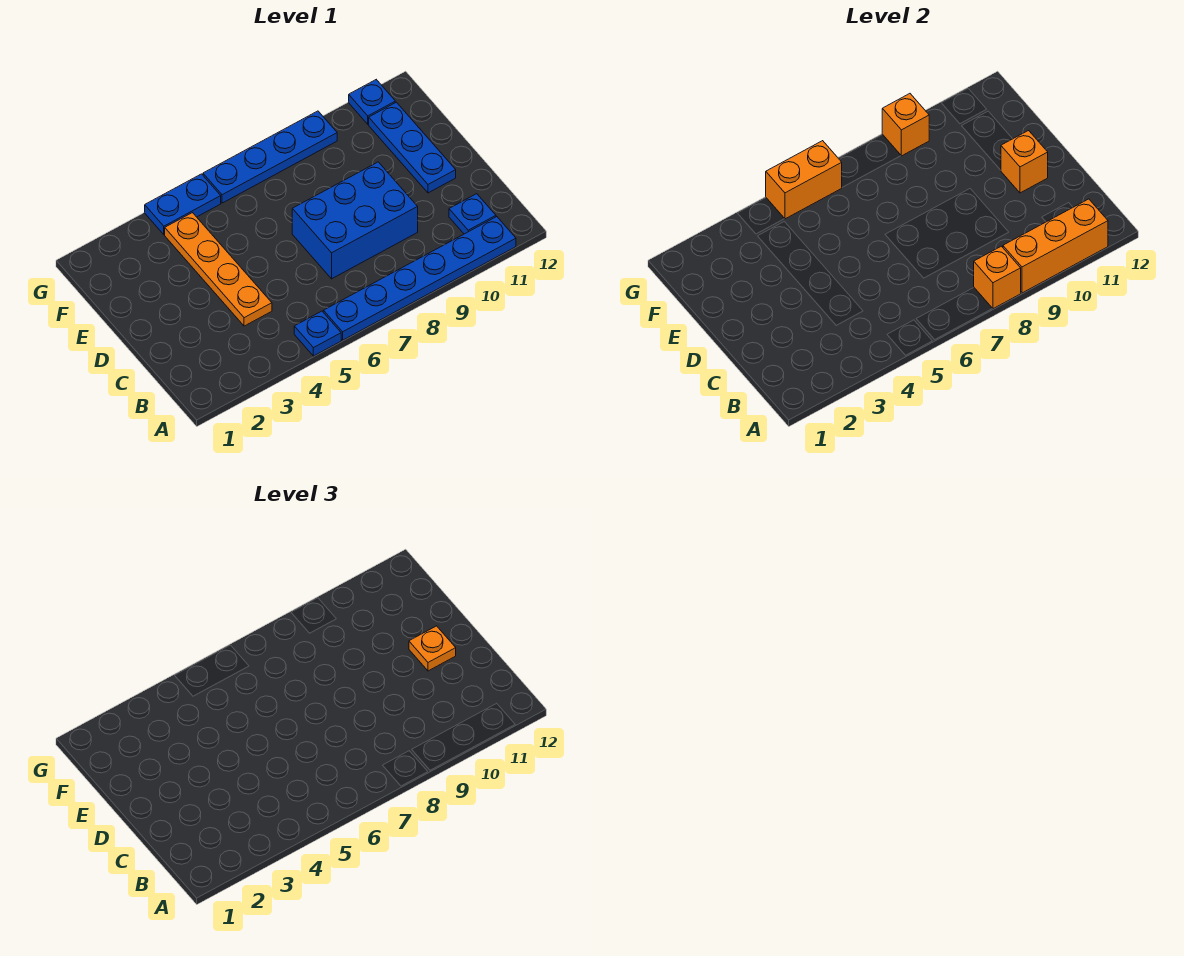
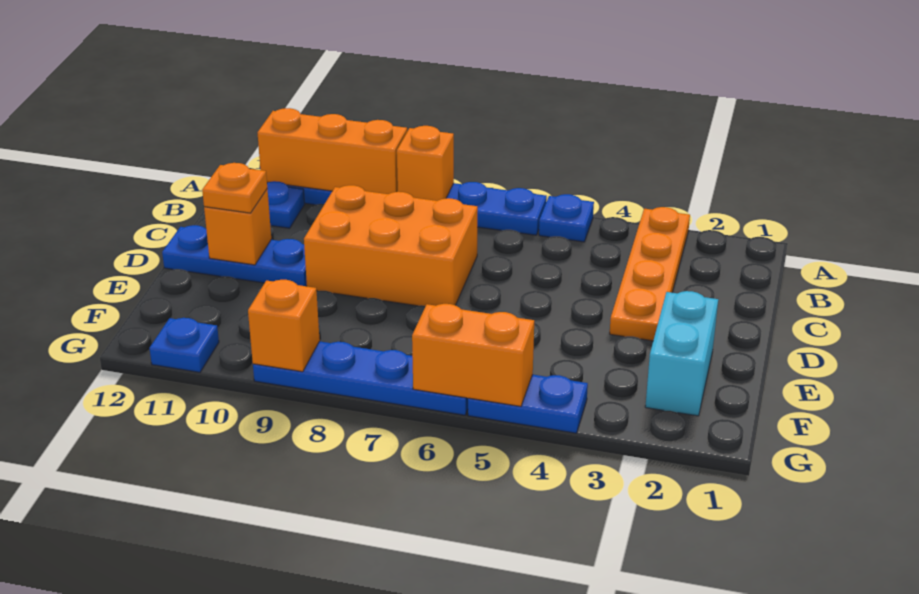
orange plate C4:F4 level 1 -> orange plate A3:D3 level 1
blue brick C7:D9 level 1 -> orange brick C7:D9 level 1
blue plate D11:F11 level 1 -> blue plate D10:D12 level 1
none -> cyan brick E2:F2 level 1

